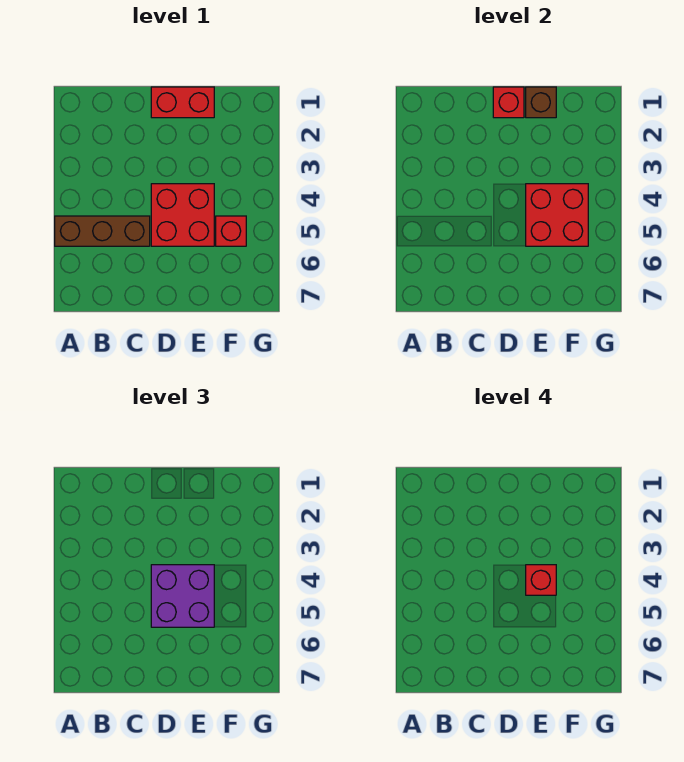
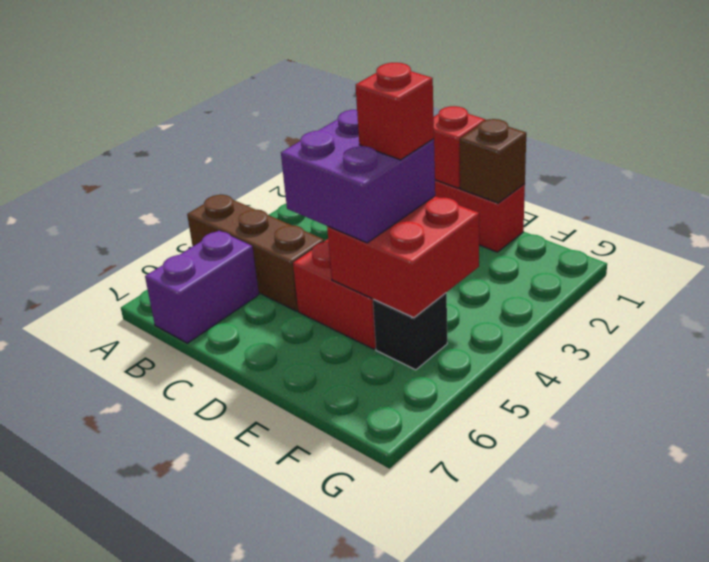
none -> purple brick B6:B7 level 1
red brick F5 level 1 -> black brick F5 level 1

